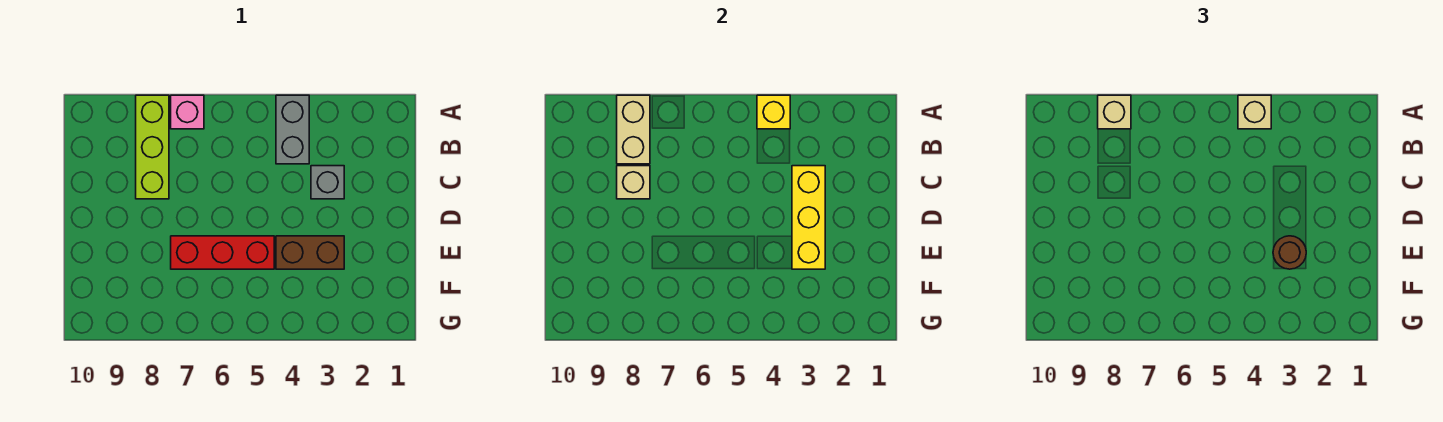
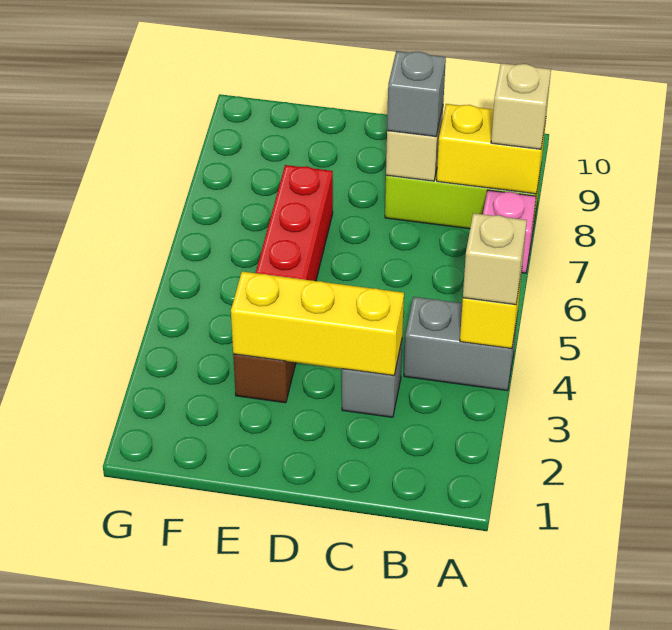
tan brick A8:B8 level 2 -> yellow brick A8:B8 level 2
none -> grey brick C8 level 3
brown round brick E3 level 3 -> none

